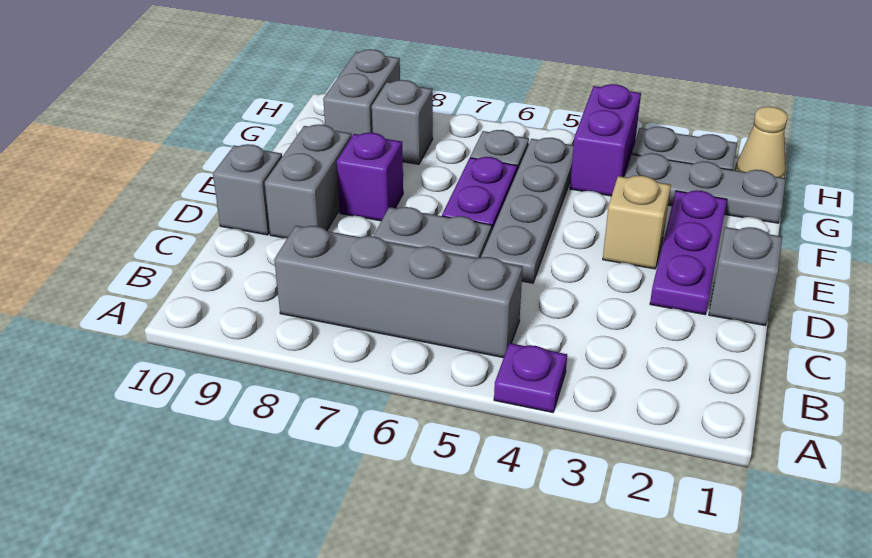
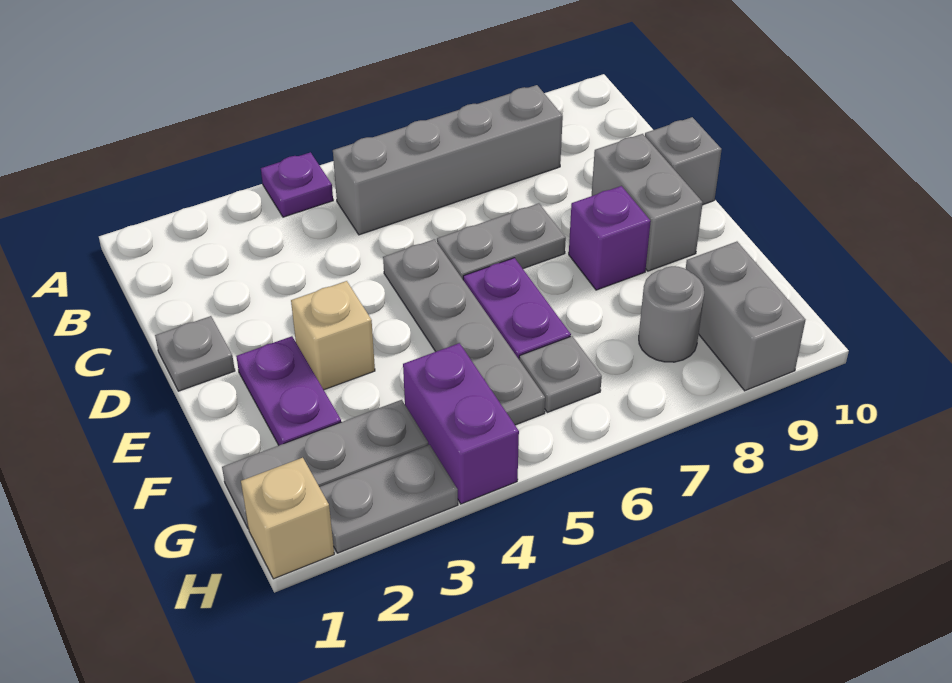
grey brick D1 level 1 -> grey plate D1 level 1
purple plate D2:F2 level 1 -> purple plate E2:F2 level 1
grey brick G8 level 1 -> grey round brick G8 level 1
tan cone H1 level 1 -> tan brick H1 level 1

